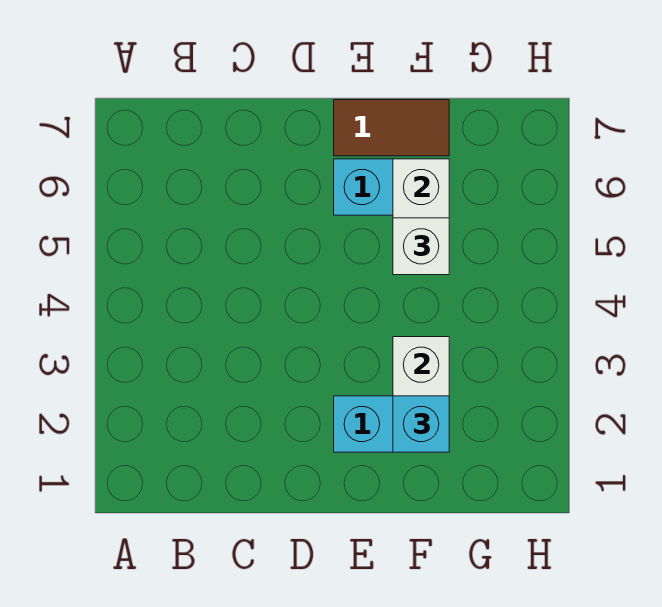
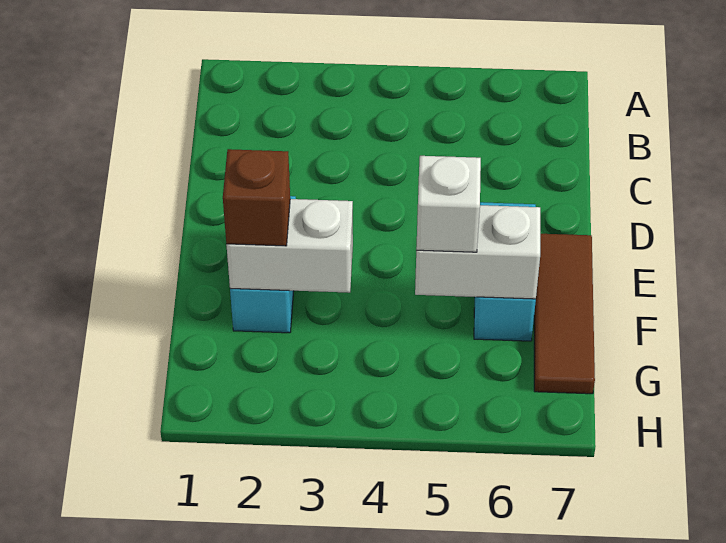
brown tile E7:F7 level 1 -> brown tile E7:G7 level 1
cyan brick F2 level 3 -> brown brick F2 level 3

